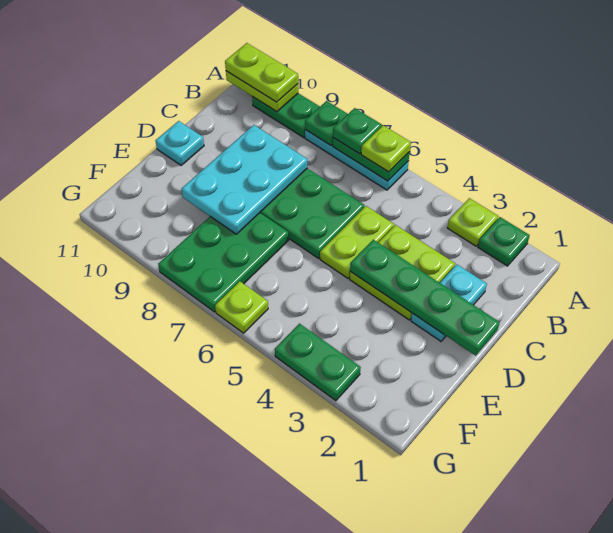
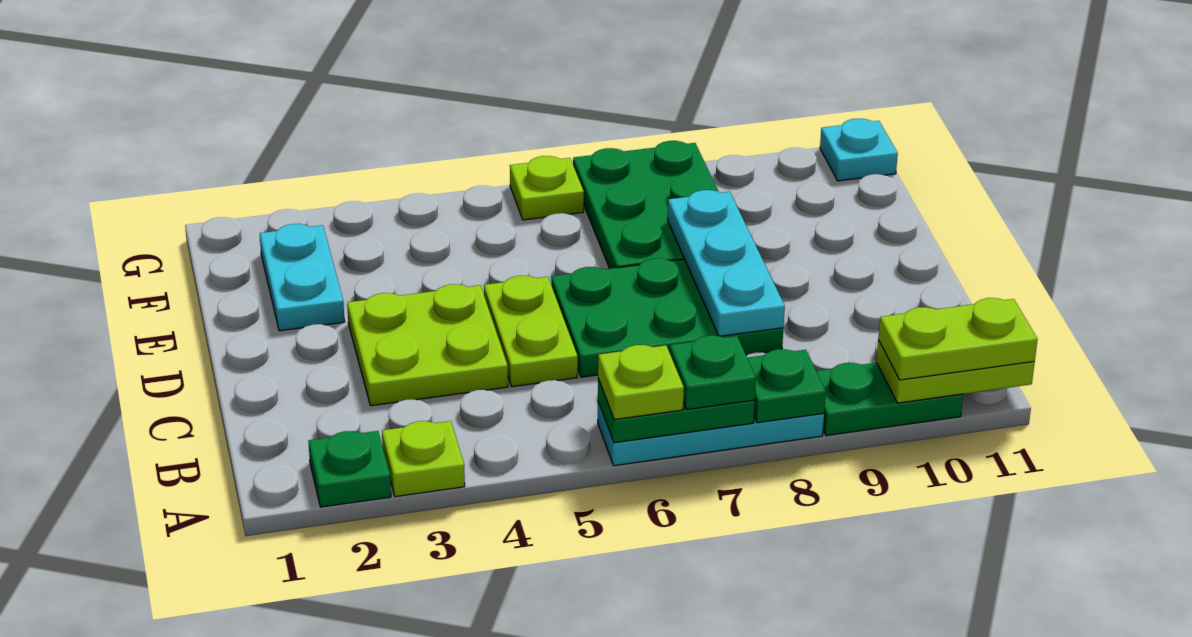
cyan plate C2:D2 level 1 -> cyan plate E2:F2 level 1
cyan plate C8:E9 level 2 -> cyan plate C8:E8 level 2
green plate D1:D4 level 2 -> none
cyan plate D11 level 1 -> cyan plate G11 level 1
green plate G3:G4 level 1 -> none

